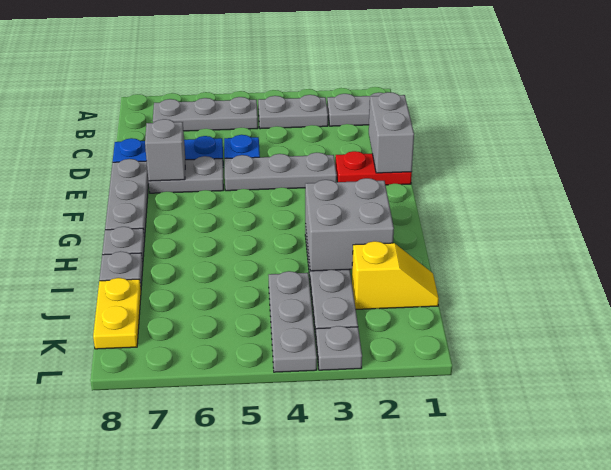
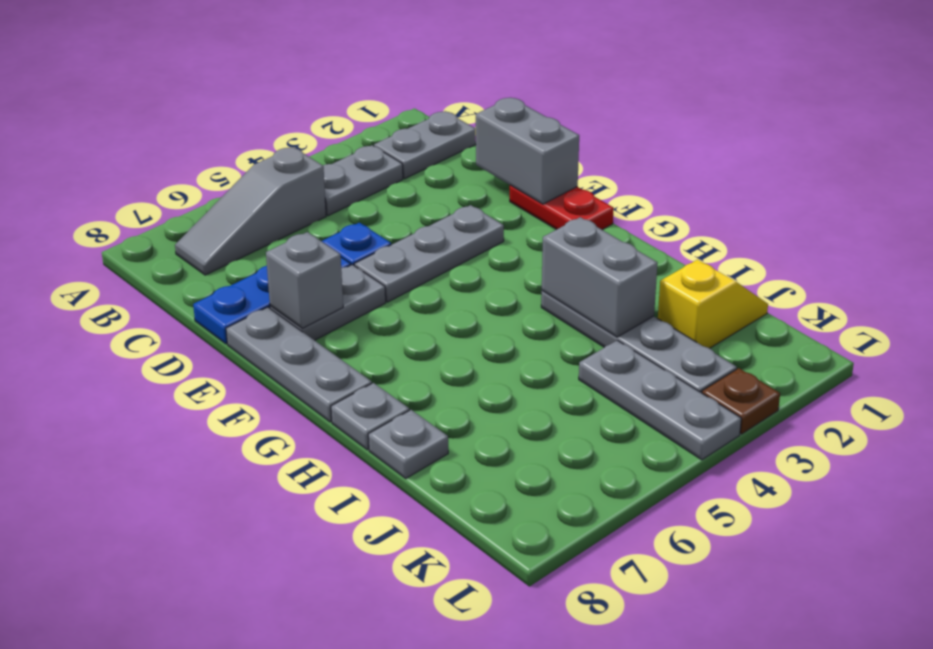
grey plate B5:B7 level 1 -> grey slope B5:B7 level 1 top 5
red plate E1:E2 level 1 -> red plate E1:F1 level 1
grey brick H2:I3 level 2 -> grey brick H3:I3 level 2
yellow plate J8:K8 level 1 -> none
grey plate L3 level 1 -> brown plate L3 level 1

